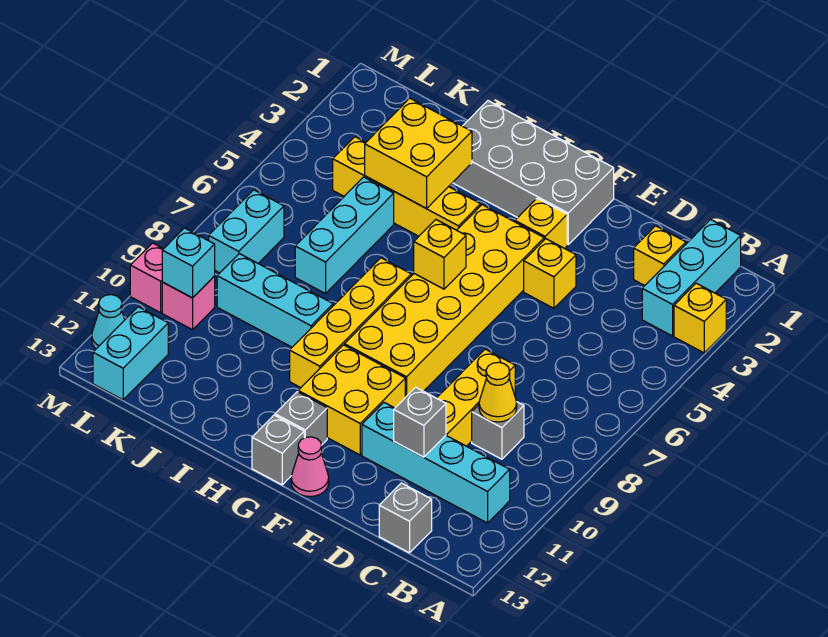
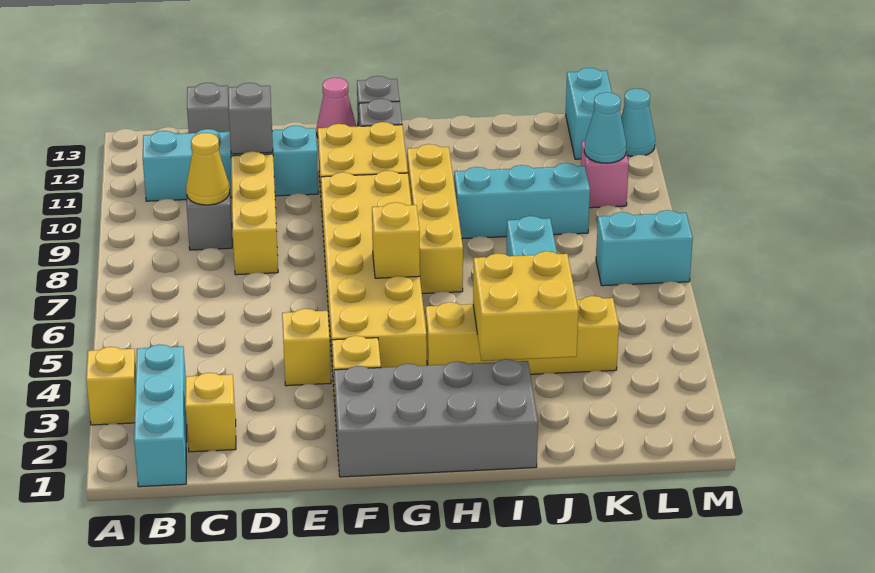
cyan brick L7:L8 level 1 -> cyan brick L7:M7 level 1
cyan brick L10 level 2 -> cyan cone L10 level 2
pink brick M10 level 1 -> none

